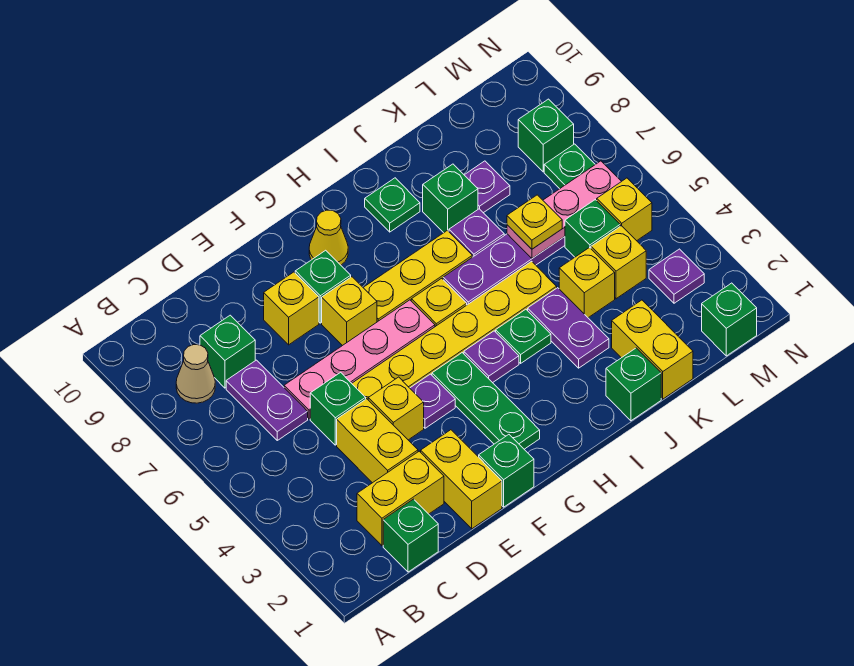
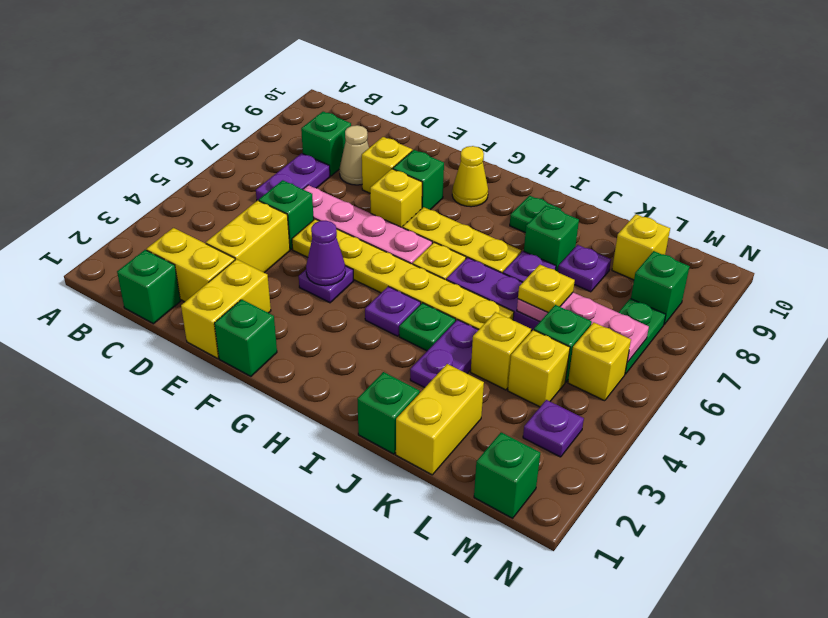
tan cone B8 level 1 -> tan cone D8 level 1
yellow brick E4 level 1 -> yellow brick L9 level 1
none -> purple cone F4 level 2
green plate G2:G4 level 1 -> none

